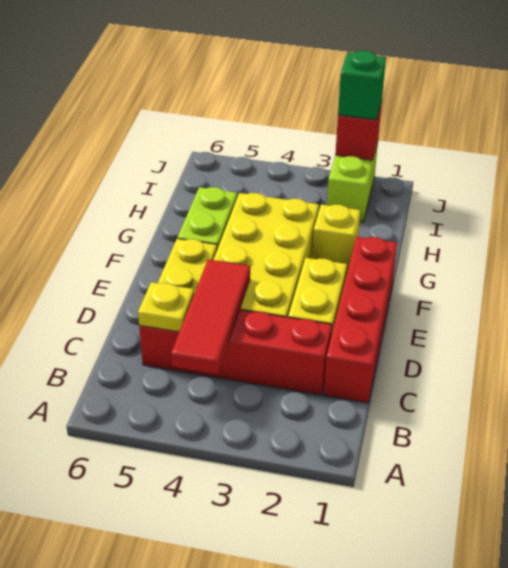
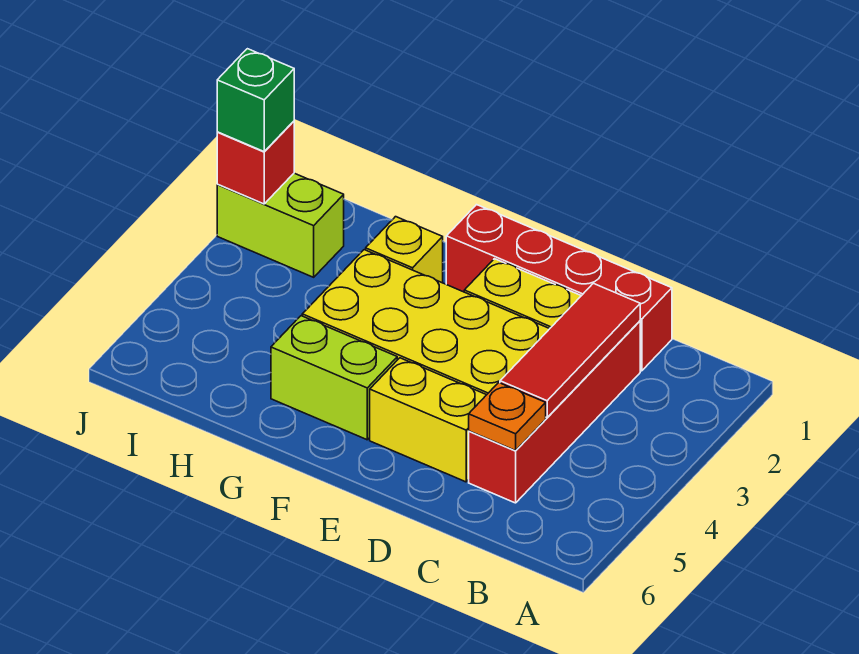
red tile B4:D4 level 2 -> red tile C2:C4 level 2
yellow plate C5 level 2 -> orange plate C5 level 2

